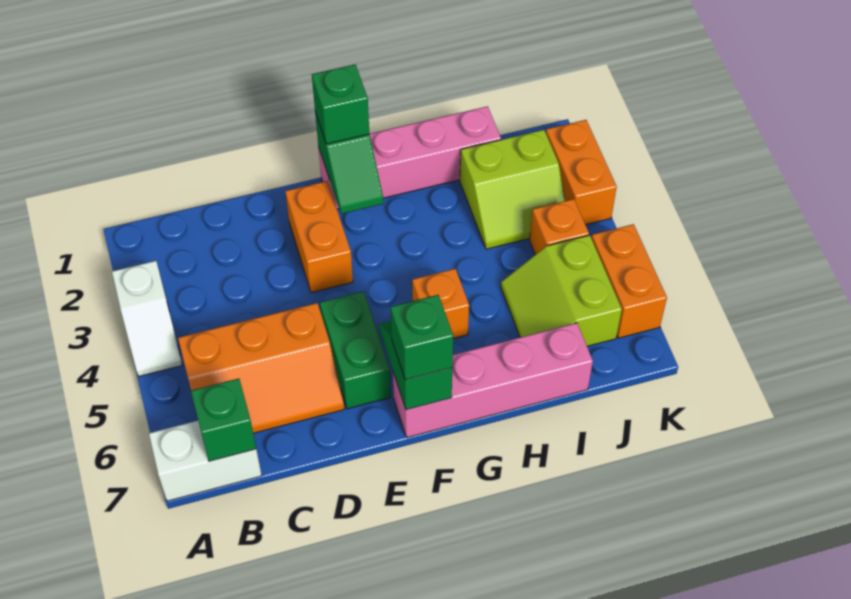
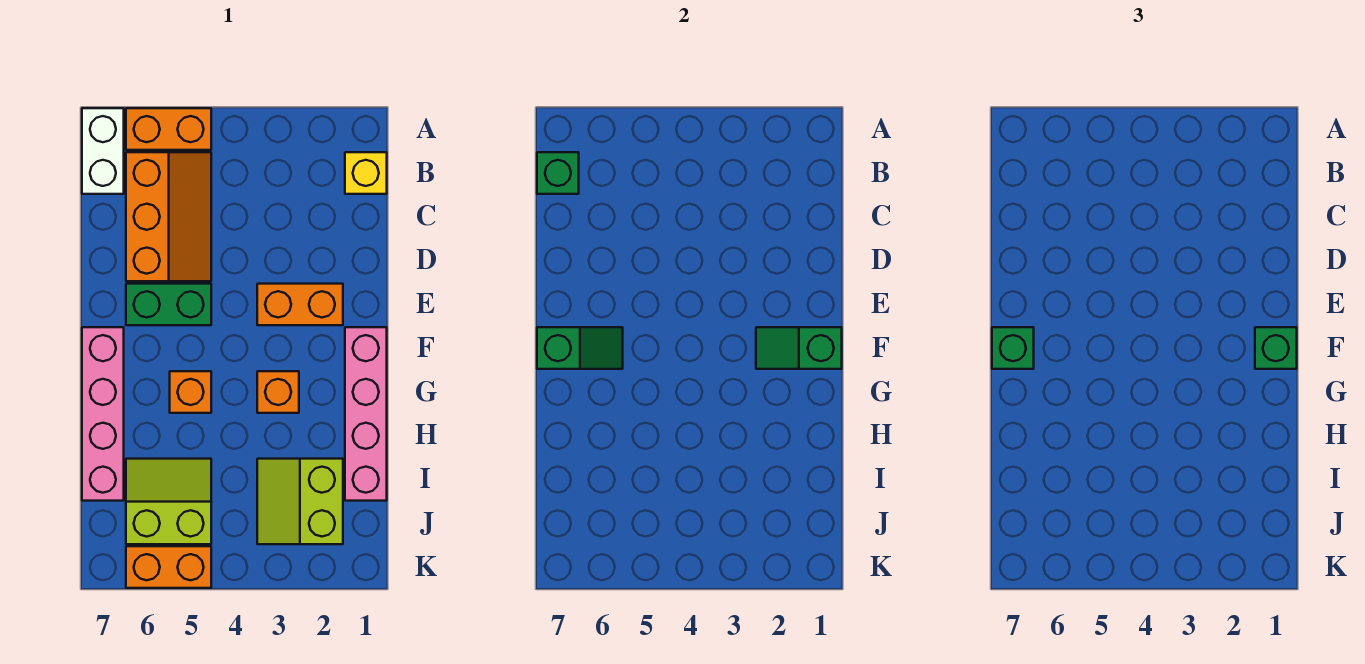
white slope A3:A4 level 1 top 3 -> none
none -> yellow brick B1 level 1
orange slope B5:D6 level 1 top 5 -> orange slope B5:D6 level 1 top 6
orange brick J4 level 1 -> orange brick G3 level 1
orange brick K2:K3 level 1 -> orange brick A5:A6 level 1

